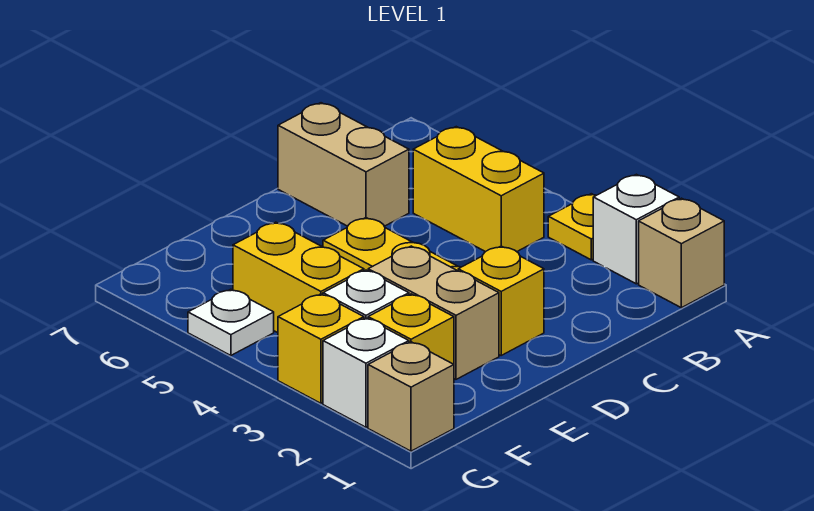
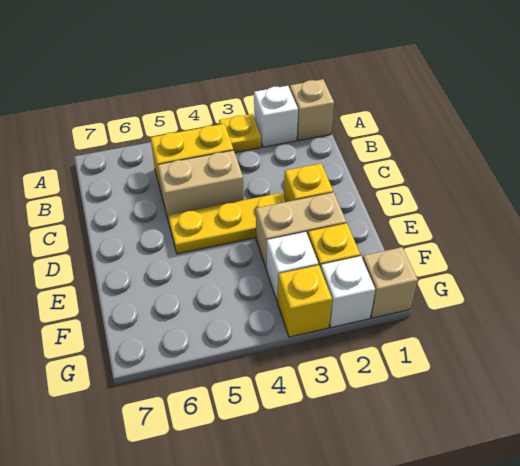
tan brick C6:C7 level 1 -> tan brick C4:C5 level 1
yellow brick F4:F5 level 1 -> none
white plate G5 level 1 -> none

